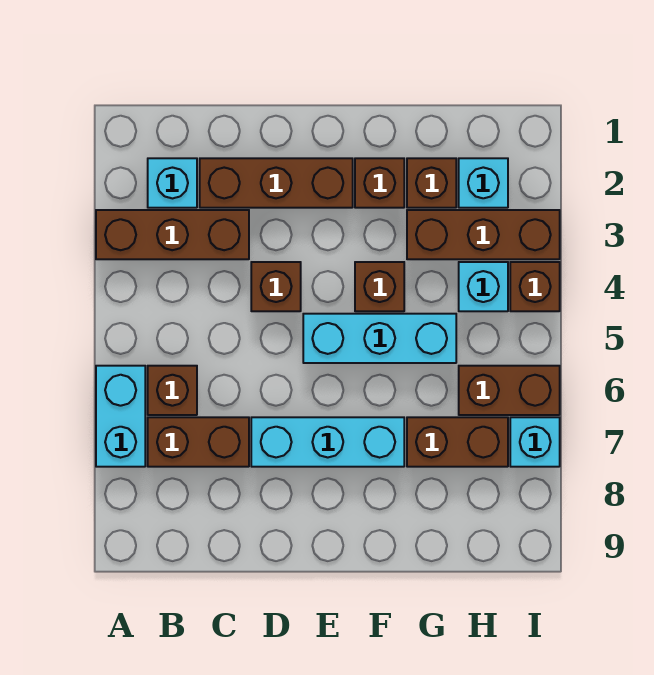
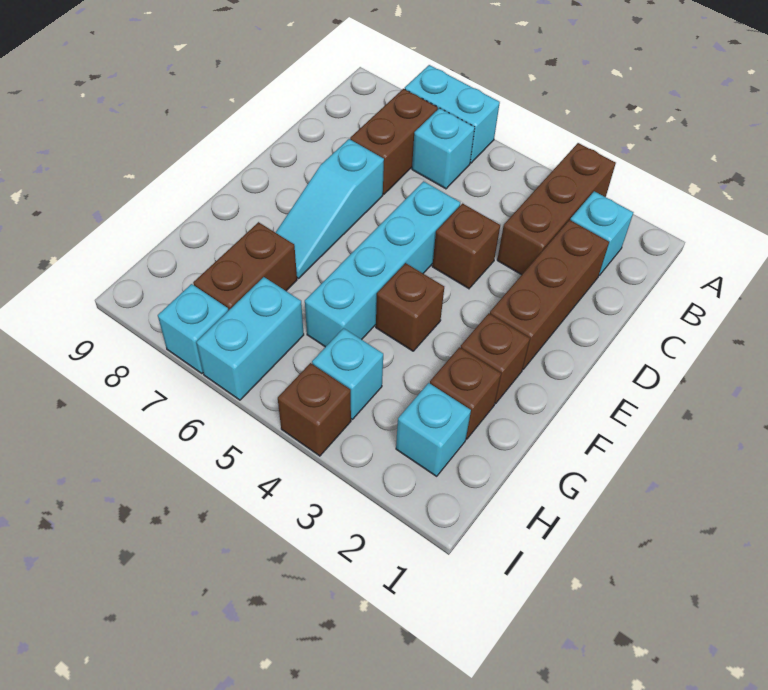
brown brick B6 level 1 -> cyan brick B6 level 1
cyan brick D7:F7 level 1 -> cyan slope D7:F7 level 1 top D
cyan brick E5:G5 level 1 -> cyan brick D5:G5 level 1
brown brick G3:I3 level 1 -> none
brown brick H6:I6 level 1 -> cyan brick H6:I6 level 1

